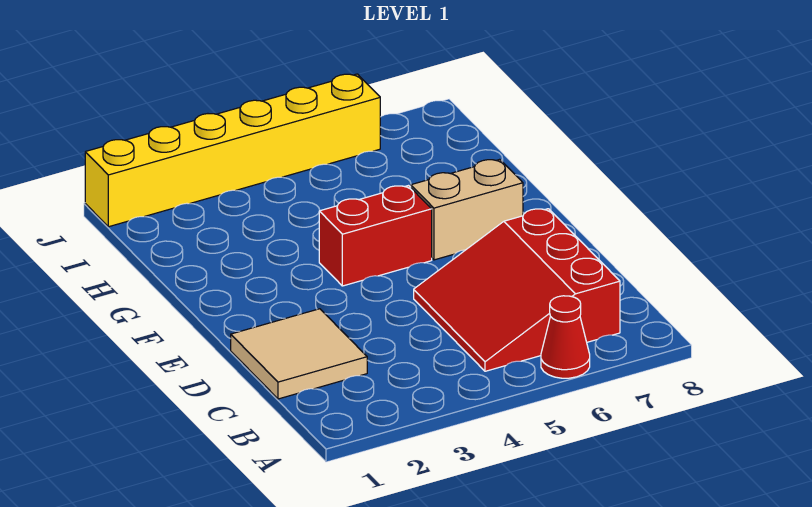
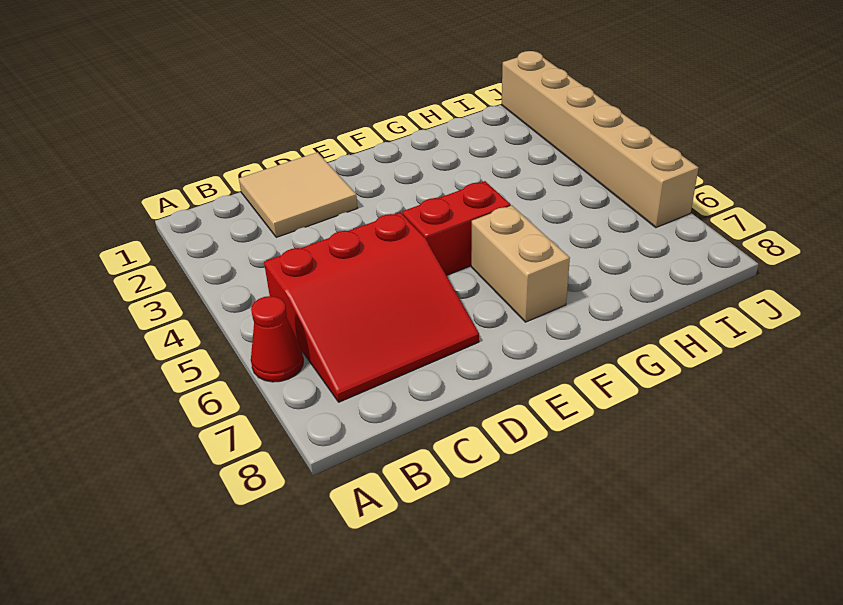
red slope B5:D7 level 1 top 7 -> red slope B5:D7 level 1 top 5
red brick F4:F5 level 1 -> red brick E5:F5 level 1
yellow brick J1:J6 level 1 -> tan brick J1:J6 level 1

